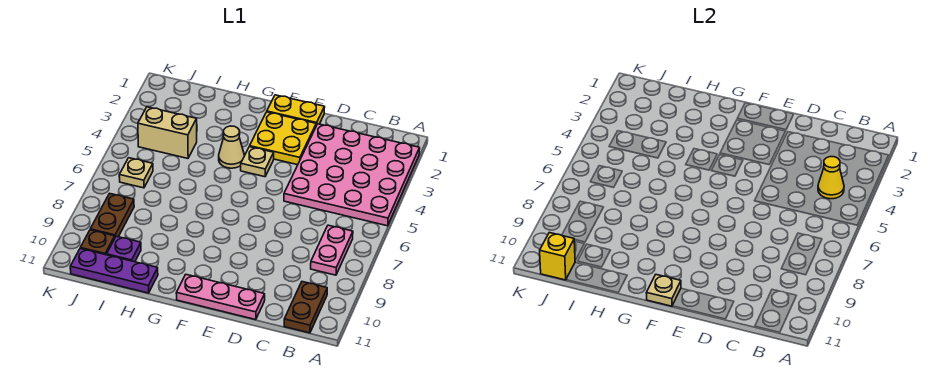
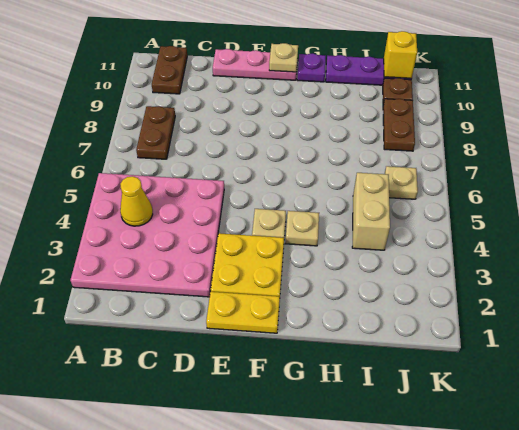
pink plate B7:B8 level 1 -> brown plate B7:B8 level 1
tan cone G4 level 1 -> tan plate G4 level 1
tan brick I4:J4 level 1 -> tan brick I4:I5 level 1
purple plate I10 level 1 -> purple plate G11 level 1

